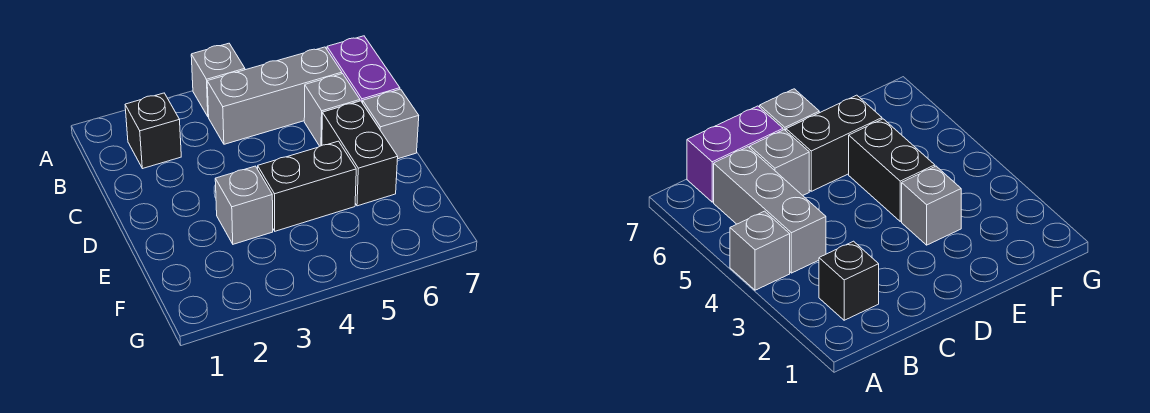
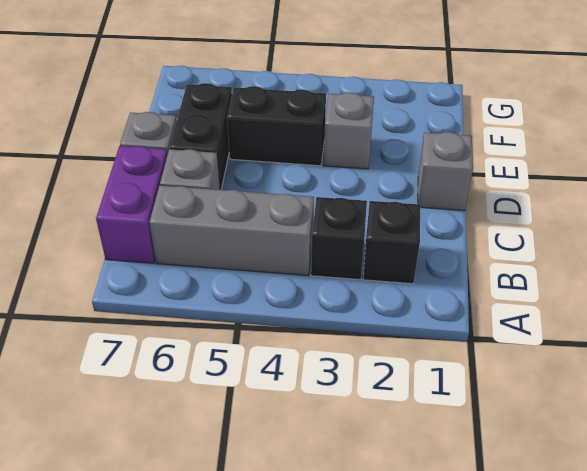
grey brick A4 level 1 -> grey brick D1 level 1
none -> black brick B3 level 1

